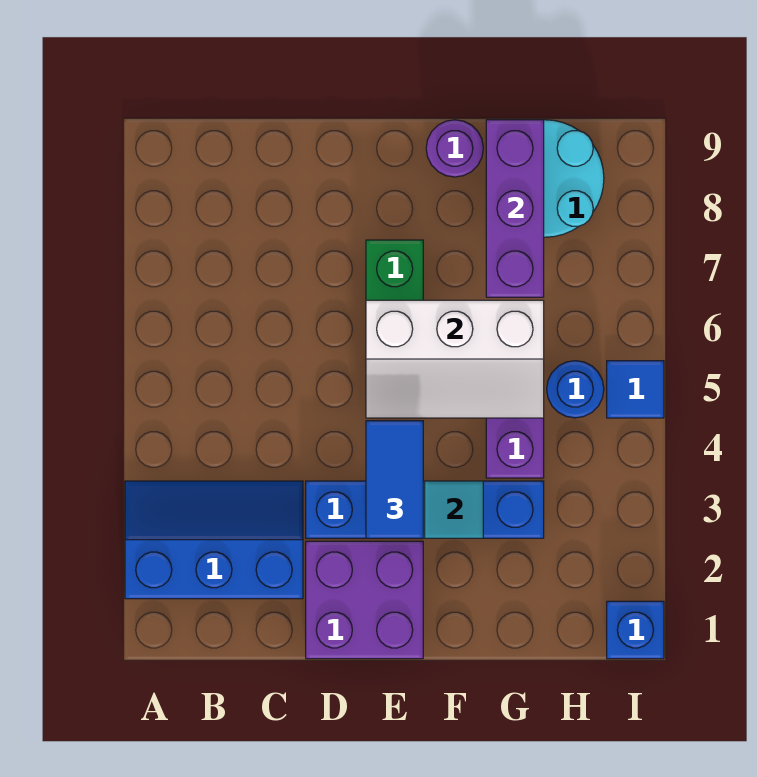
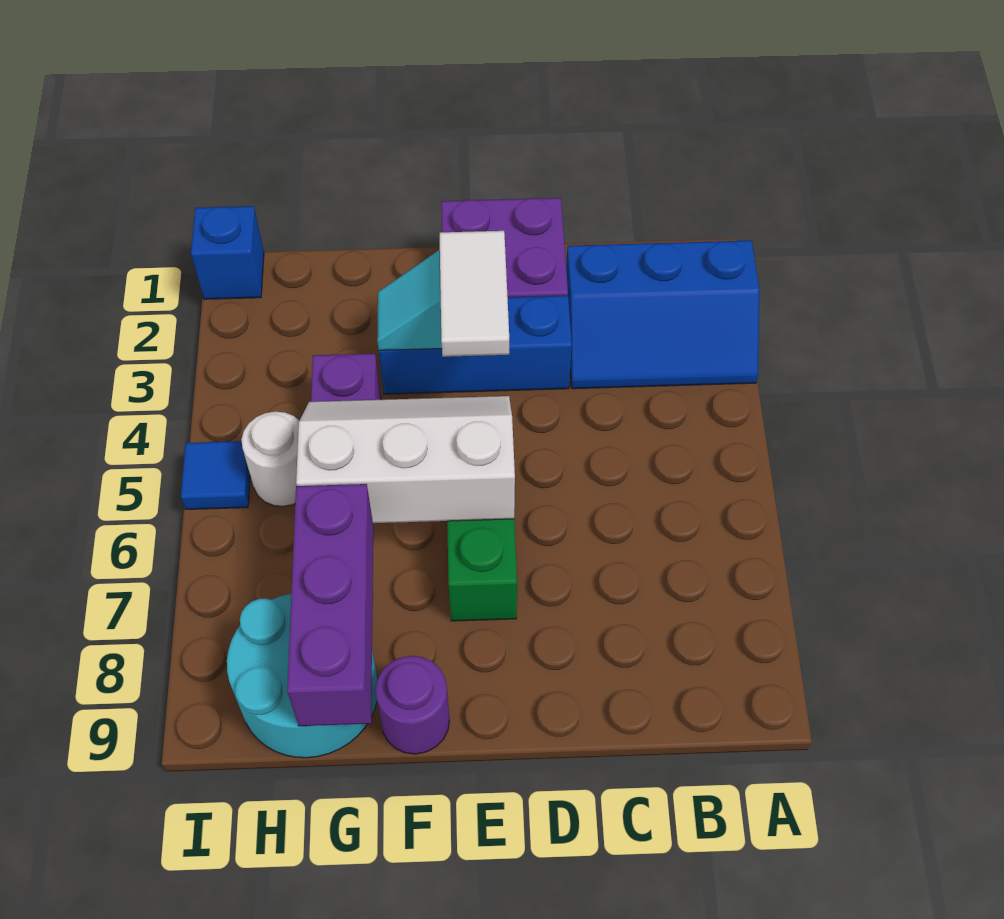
blue brick D3:G3 level 1 -> blue brick D3:F3 level 1
blue tile E3:E4 level 3 -> white tile E3:E4 level 3
blue round brick H5 level 1 -> white round brick H5 level 1

